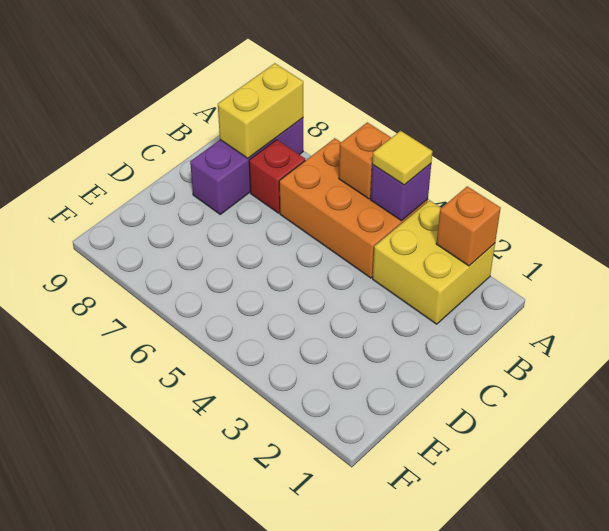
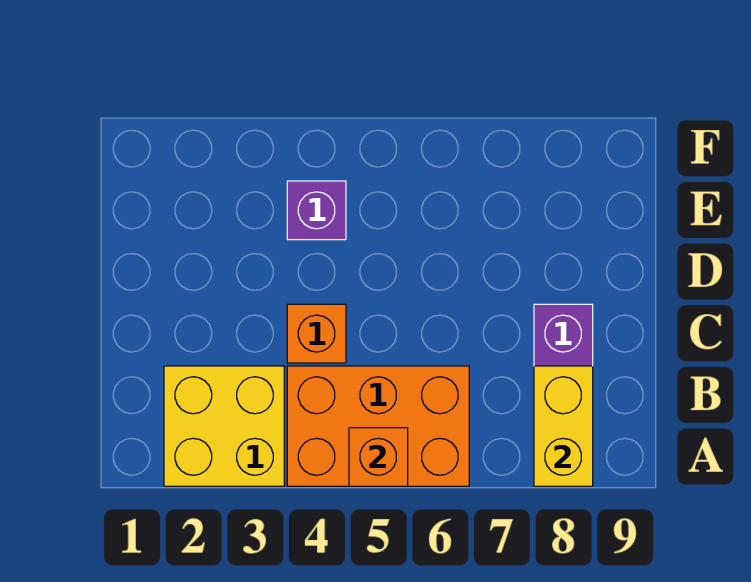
orange brick A2 level 2 -> orange brick C4 level 1
purple brick A4 level 2 -> purple brick E4 level 1
yellow tile A4 level 3 -> none
red brick B7 level 1 -> none

